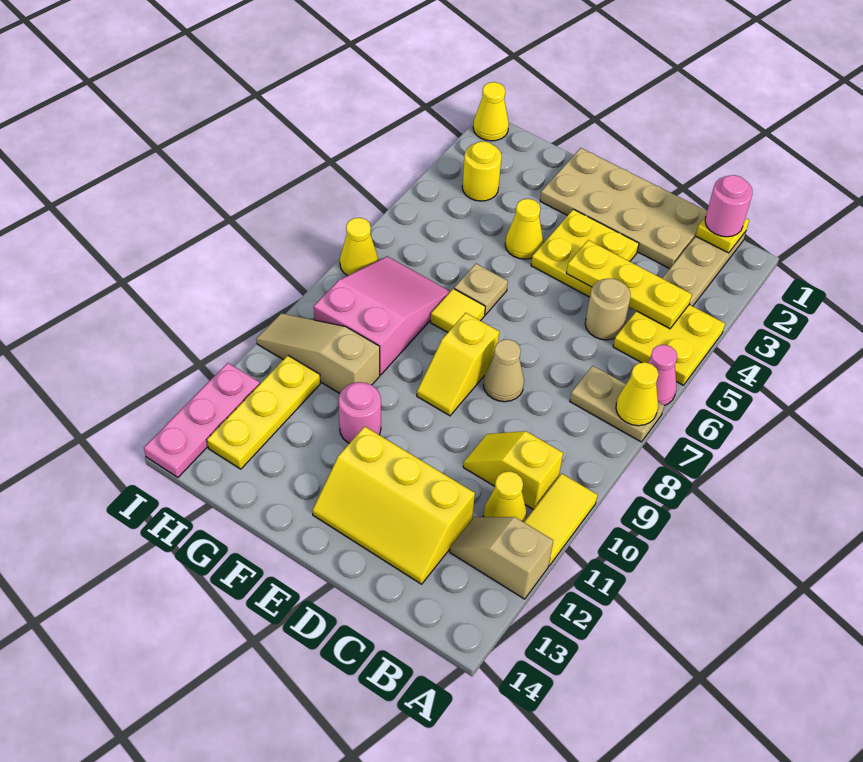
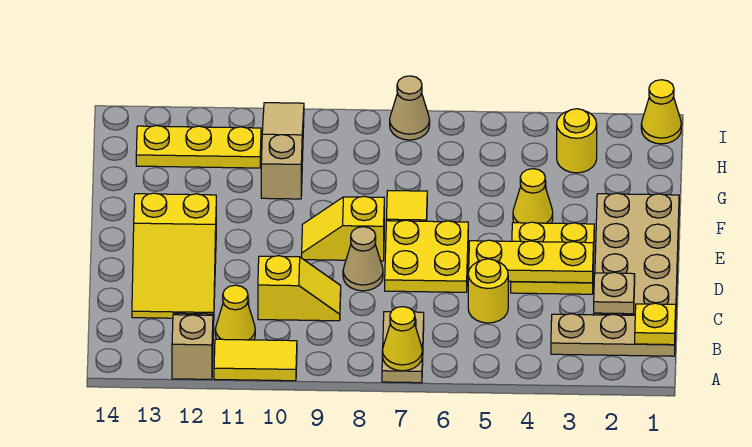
yellow plate A4:B5 level 1 -> yellow plate D6:E7 level 1
pink cone A6 level 1 -> none
pink round brick B1 level 3 -> none
yellow plate B4:D4 level 2 -> yellow plate D3:D5 level 2
yellow slope B10:C10 level 1 top B -> yellow slope C9:C10 level 1 top 10
tan round brick C5 level 1 -> yellow round brick C5 level 1
yellow slope C12:E13 level 1 top 12 -> yellow slope C12:E13 level 1 top E
tan plate F6 level 1 -> tan plate C2 level 2
pink round brick F11 level 1 -> none
pink slope G7:H9 level 1 top 9 -> none
yellow cone I7 level 1 -> tan cone I7 level 1
pink plate I12:I14 level 1 -> none

